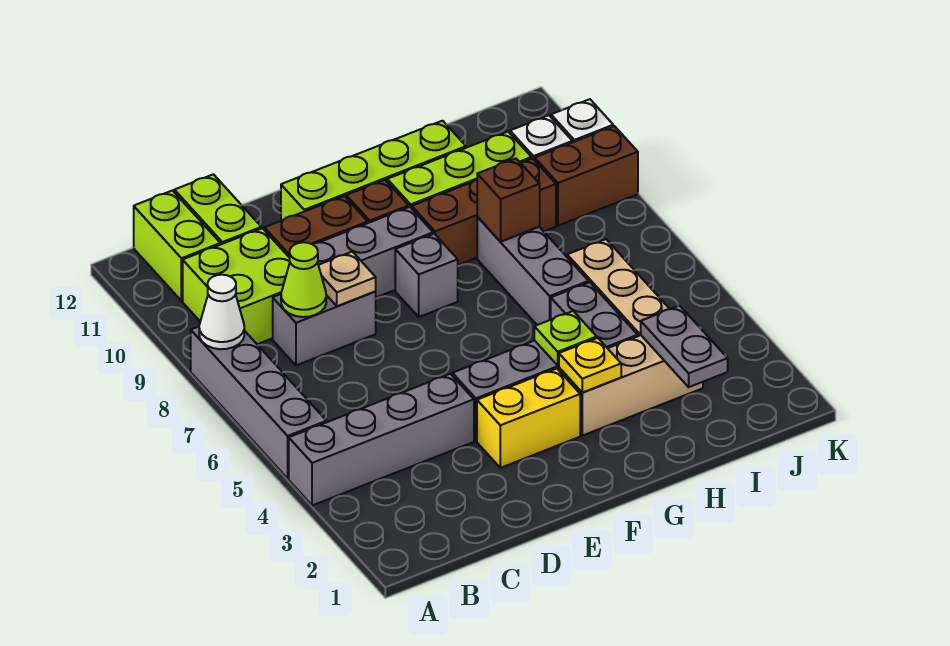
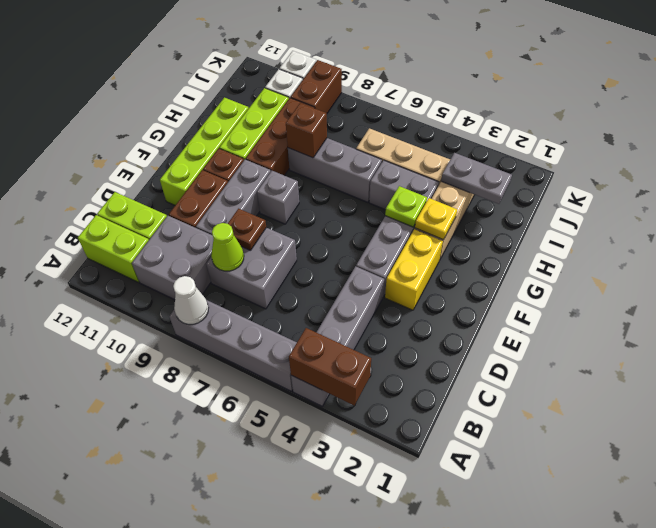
none -> brown brick A3:A4 level 2
lime brick B9:C10 level 1 -> grey brick B9:C10 level 1
grey brick C8:D8 level 1 -> grey brick C7:D8 level 1
tan plate D8 level 2 -> brown plate D8 level 2

